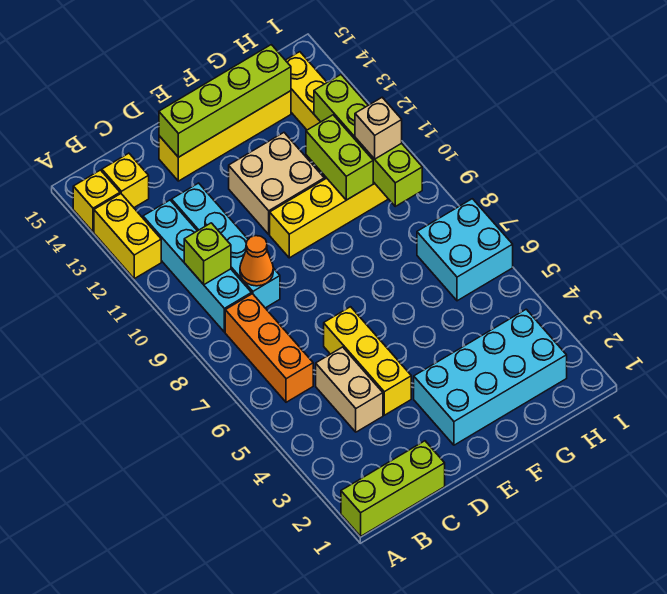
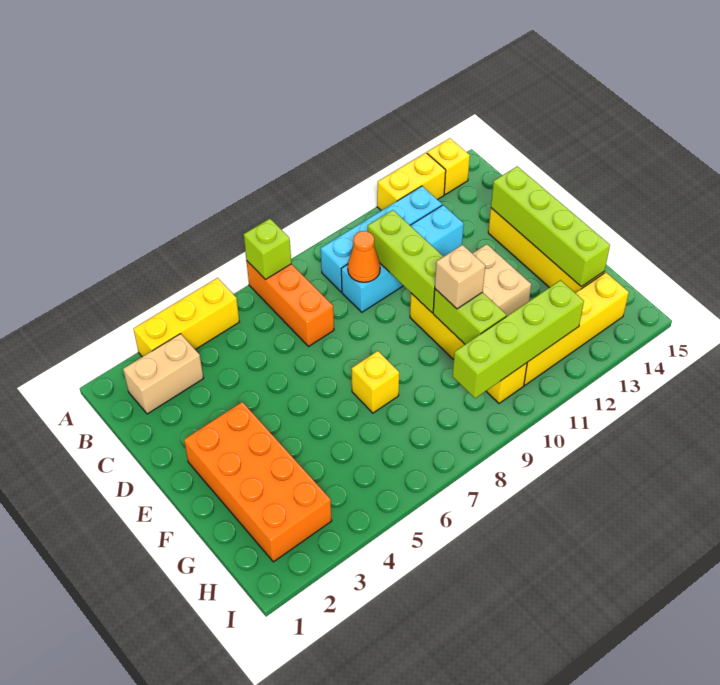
lime brick A1:C1 level 1 -> lime brick C10:E10 level 2
orange brick B6:B8 level 1 -> orange brick A7:C7 level 1
lime brick B10 level 2 -> lime brick A7 level 2
yellow brick B14 level 1 -> yellow brick F7 level 1
tan brick C4:C5 level 1 -> tan brick B2:B3 level 1
yellow brick D4:D6 level 1 -> yellow brick A3:A5 level 1
cyan brick E2:H3 level 1 -> orange brick E2:H3 level 1
lime brick G10:G11 level 2 -> lime brick F10:G10 level 2
cyan brick H6:I7 level 1 -> none
tan brick H10 level 3 -> tan brick F10 level 3

